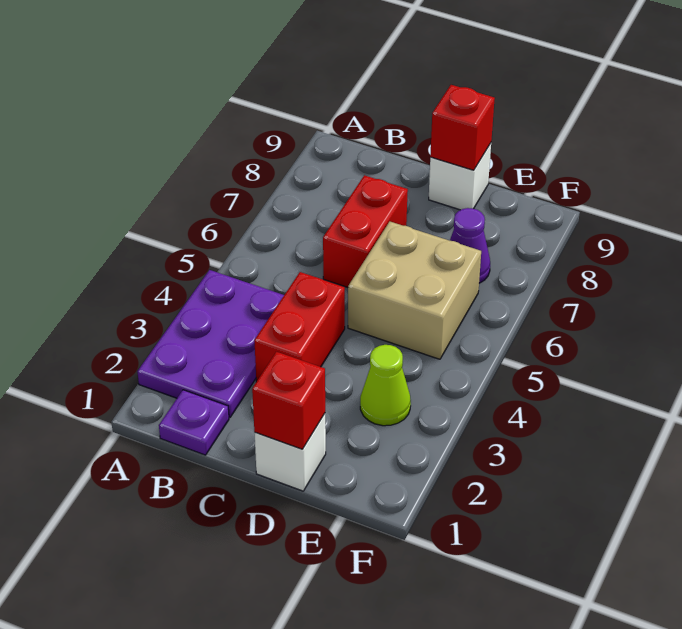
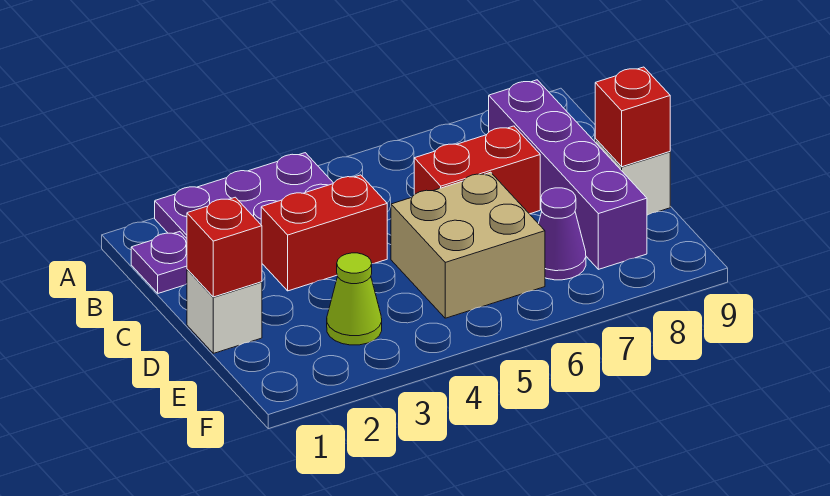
none -> purple brick B8:E8 level 1

